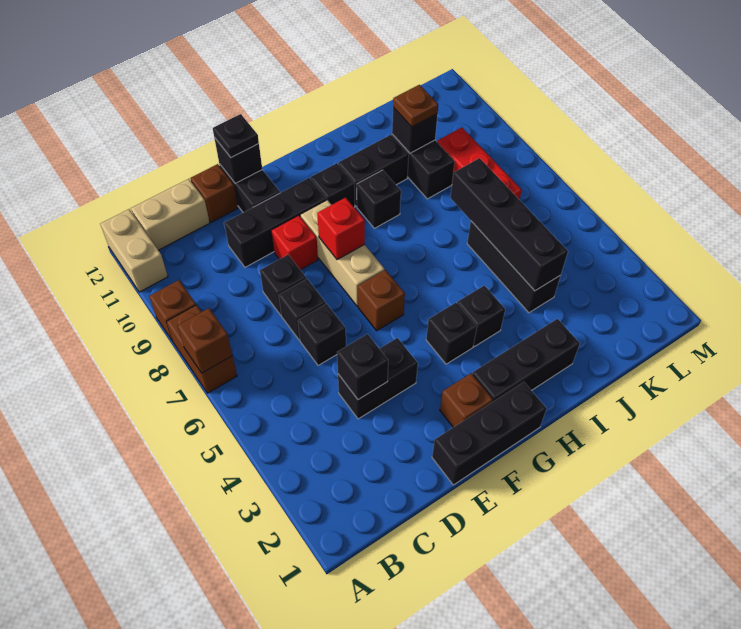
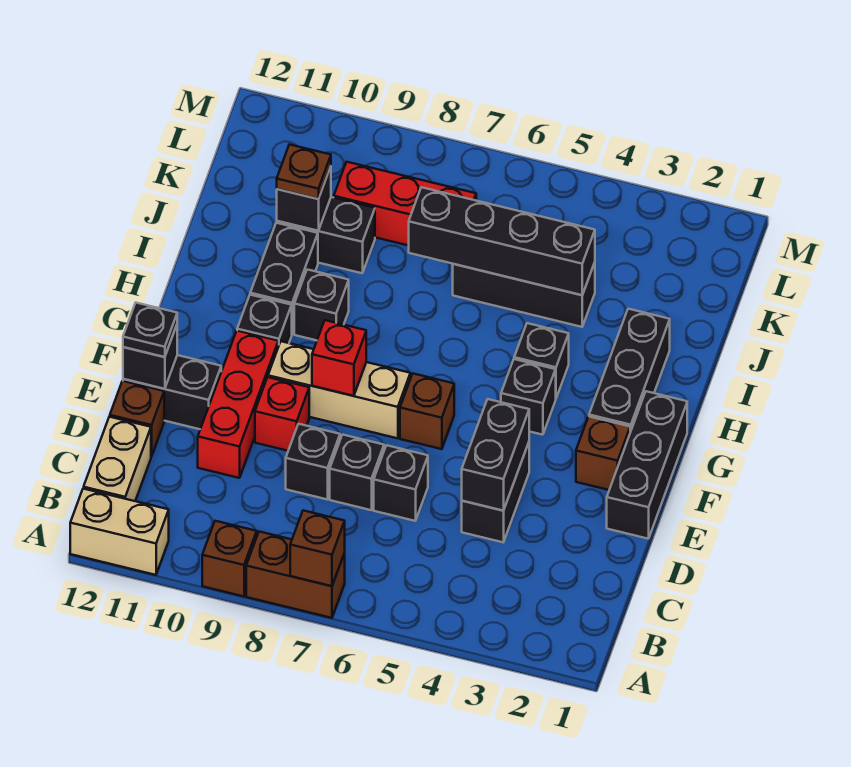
black brick D4 level 2 -> black brick D4:E4 level 2
black brick D10:F10 level 1 -> red brick D10:F10 level 1

